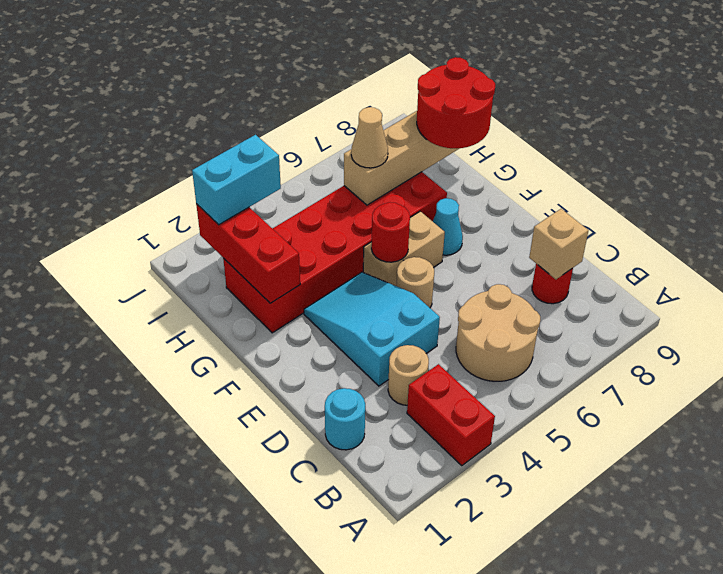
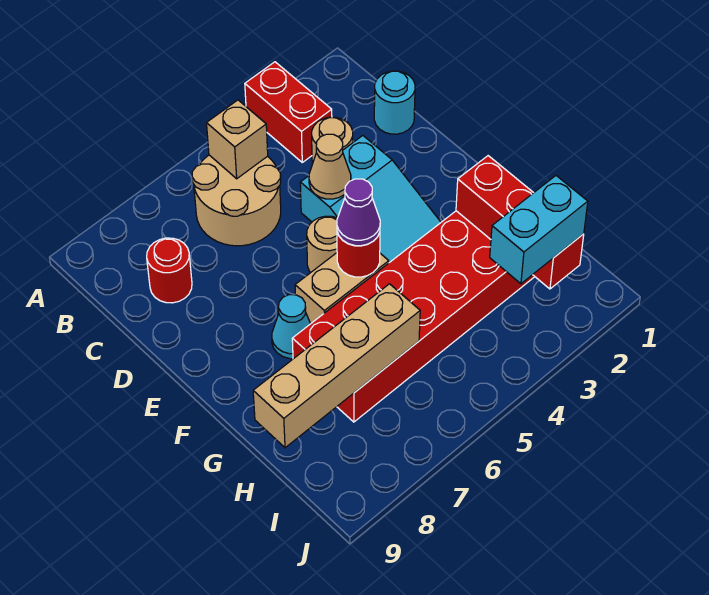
tan brick C8 level 2 -> tan brick B5 level 2
none -> purple cone F5 level 3
red round brick G8:H9 level 3 -> none
tan cone H6 level 3 -> tan cone D4 level 2

